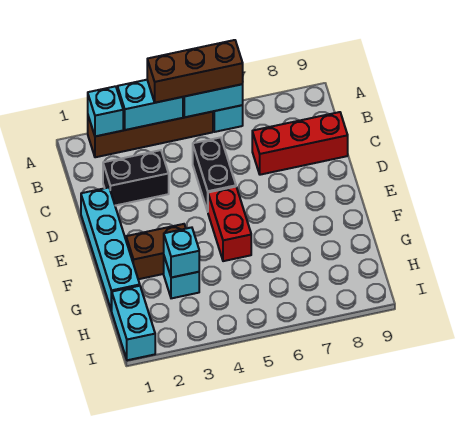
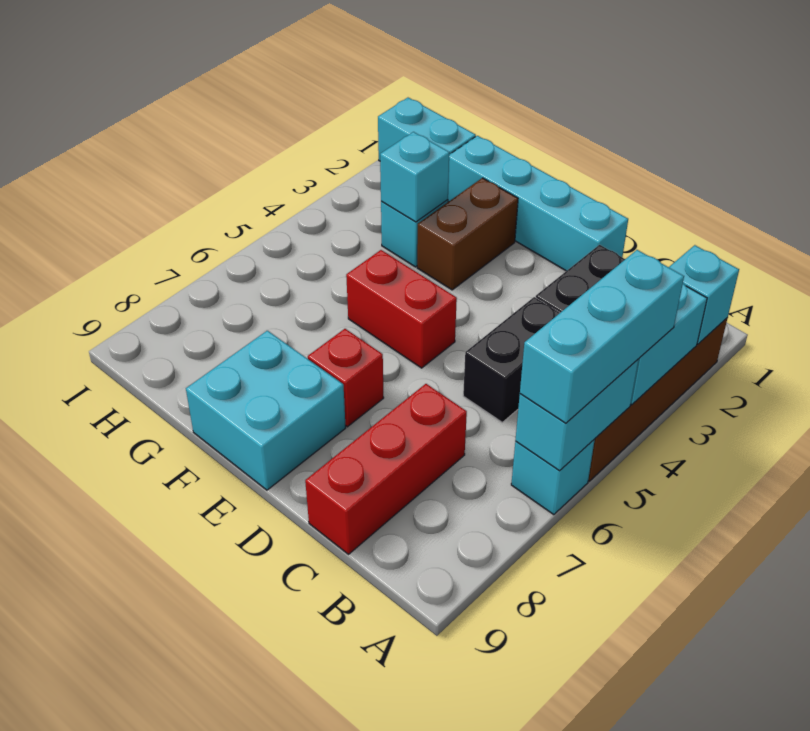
brown brick A4:A6 level 3 -> cyan brick A4:A6 level 3
black brick C5:D5 level 1 -> black brick C4:C5 level 1
none -> red brick E7 level 1
none -> cyan brick E8:F9 level 1

